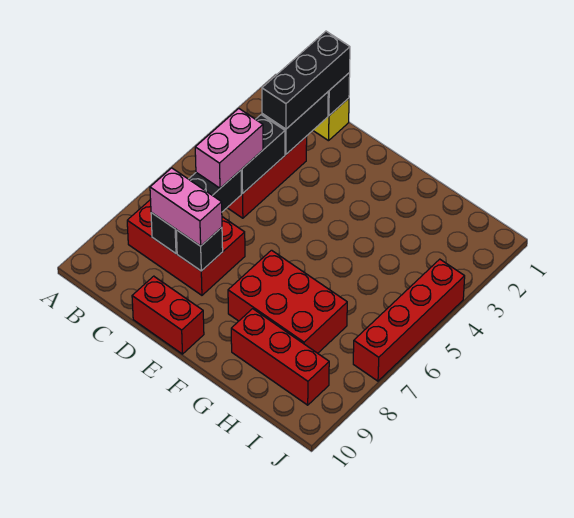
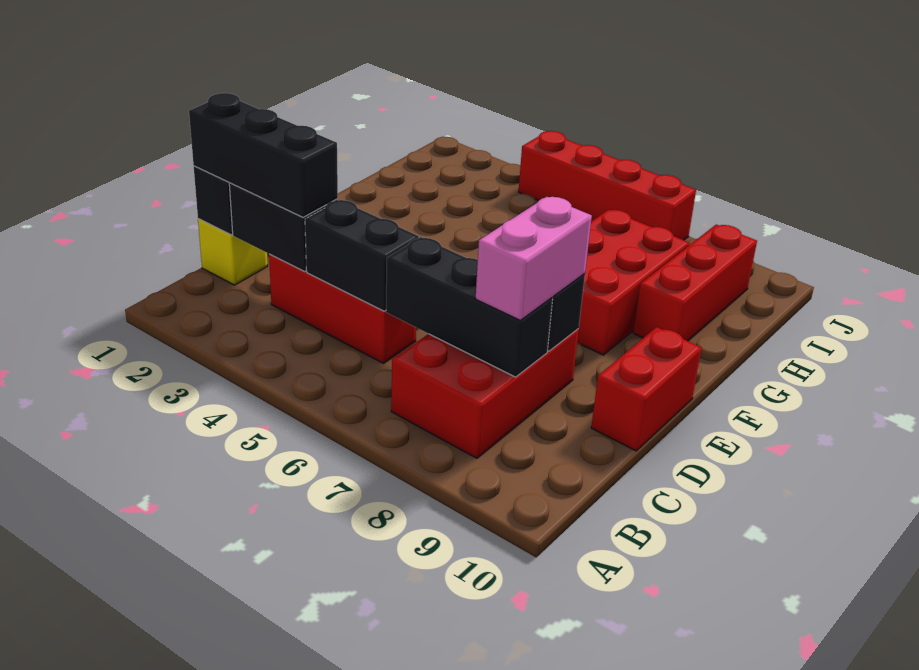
pink brick C5:C6 level 3 -> none

